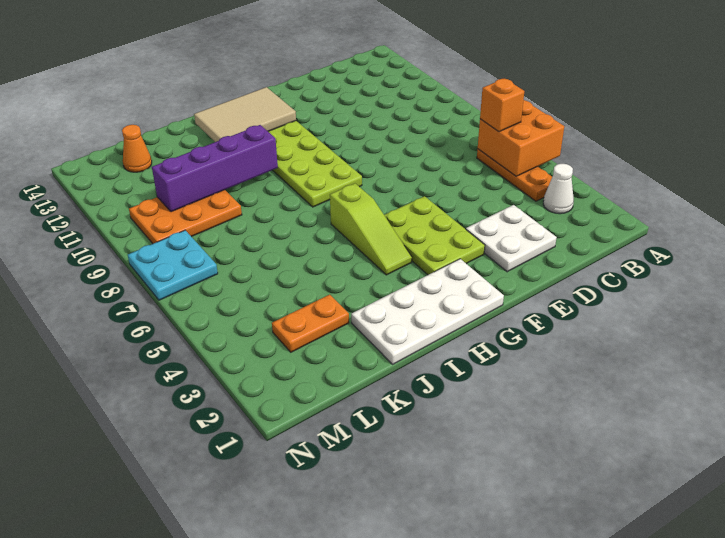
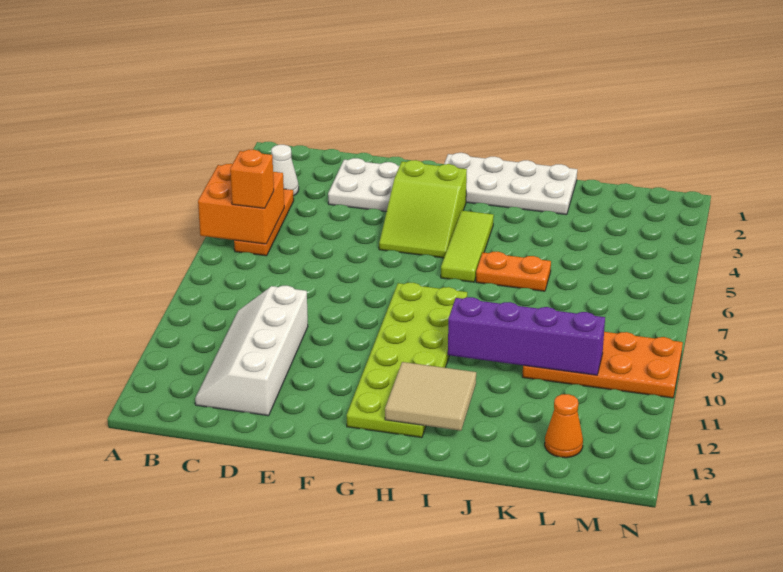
none -> white slope C10:D13 level 1 top D
lime plate F3:G5 level 1 -> lime slope F3:G5 level 1 top 3
tan tile G12:I13 level 2 -> tan tile H12:I13 level 2
lime slope H4:H6 level 1 top 6 -> lime tile H4:H6 level 1
orange plate K3:L3 level 1 -> orange plate I6:J6 level 1
orange plate K9:M10 level 1 -> orange plate K9:N10 level 1
cyan plate M7:N8 level 1 -> none

